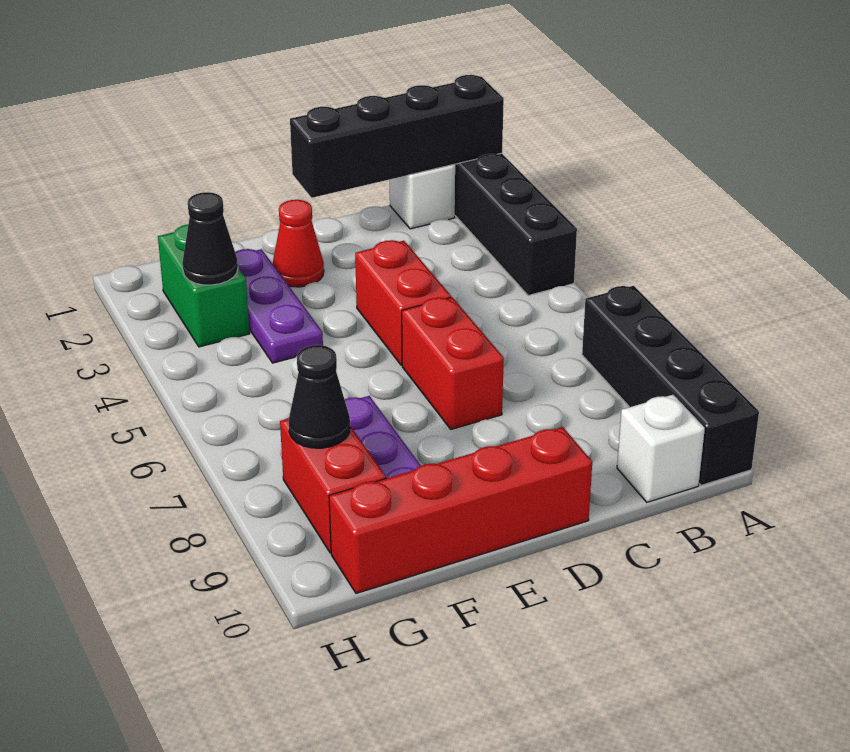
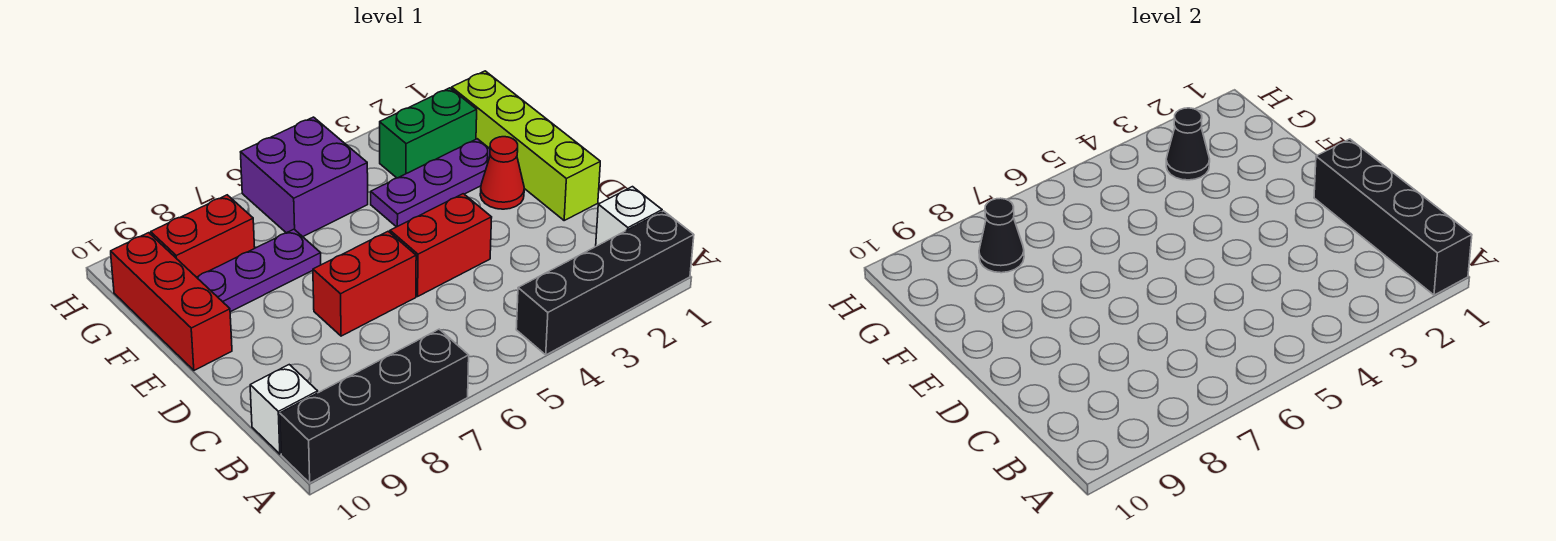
none -> lime brick D1:G1 level 1
red brick D10:G10 level 1 -> red brick E10:G10 level 1
none -> purple brick G5:H6 level 1

